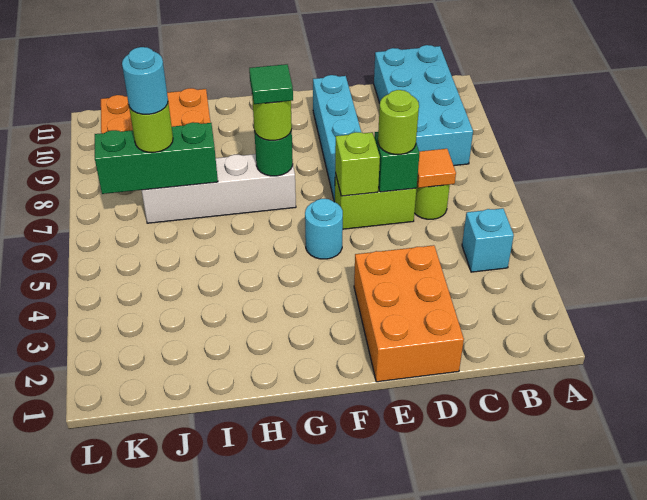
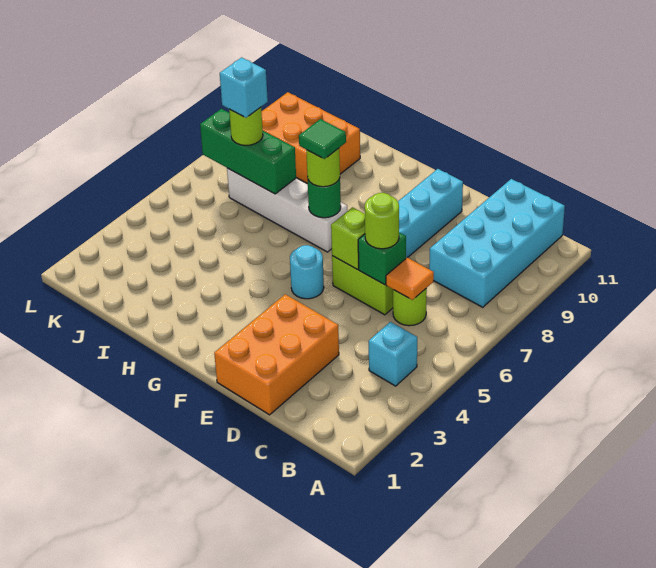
cyan round brick J7 level 4 -> cyan brick J7 level 4

